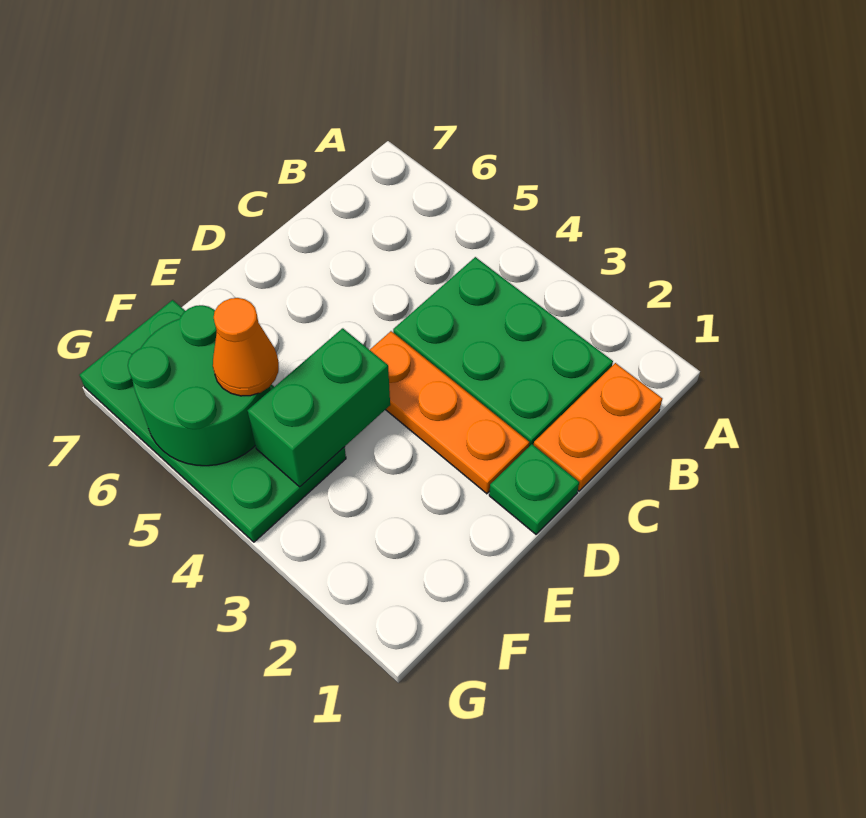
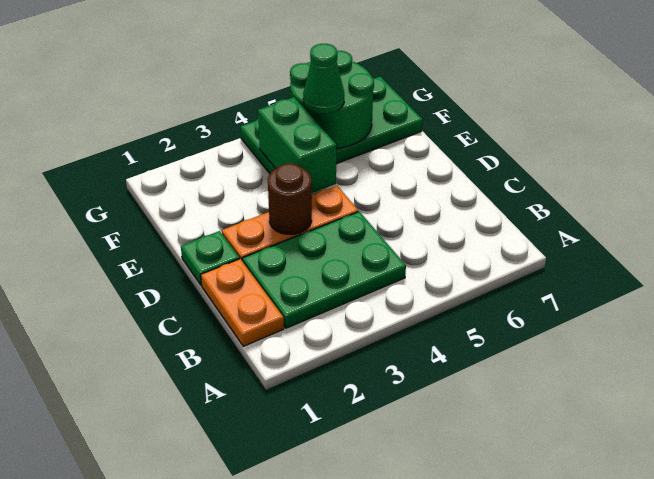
none -> brown round brick D3 level 2
orange cone F5 level 3 -> green cone F5 level 3

